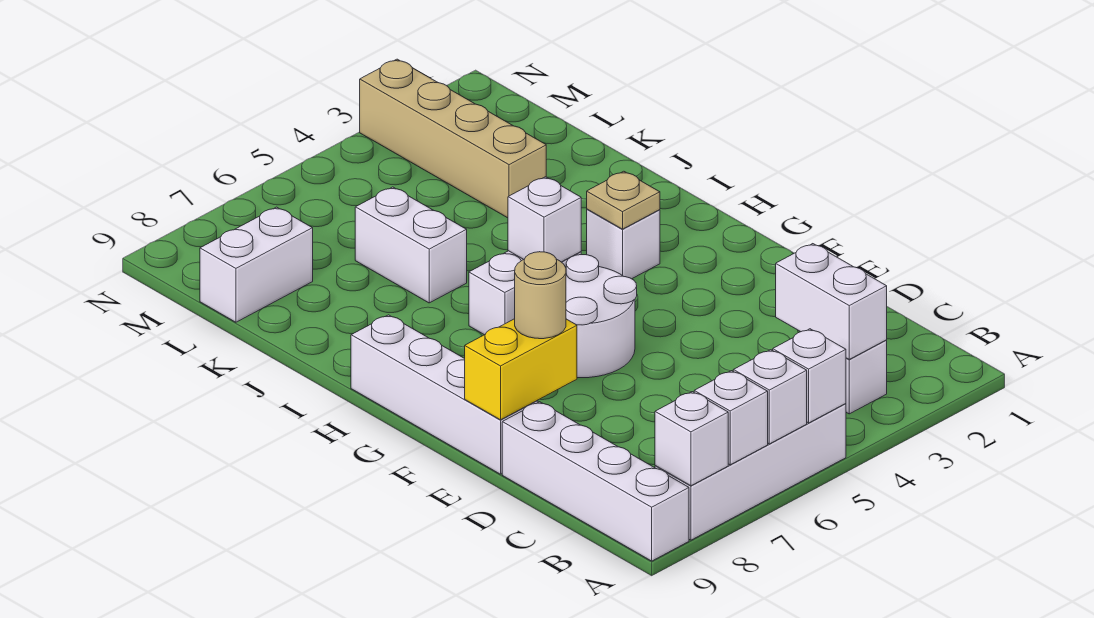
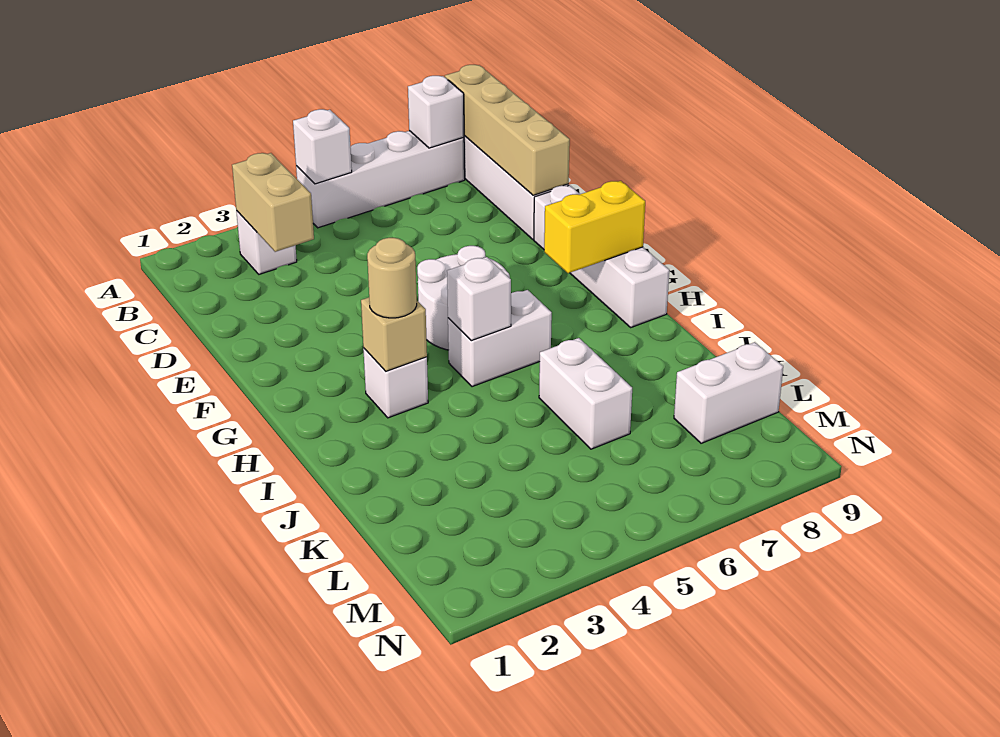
white brick A6 level 2 -> none
white brick A7 level 2 -> none
white brick B3:C3 level 2 -> tan brick B3:C3 level 2
yellow brick E8:E9 level 2 -> yellow brick G8:G9 level 2
tan round brick E8 level 3 -> tan round brick H3 level 3
tan plate H3 level 2 -> tan brick H3 level 2
tan brick K3:N3 level 1 -> tan brick A9:D9 level 2

